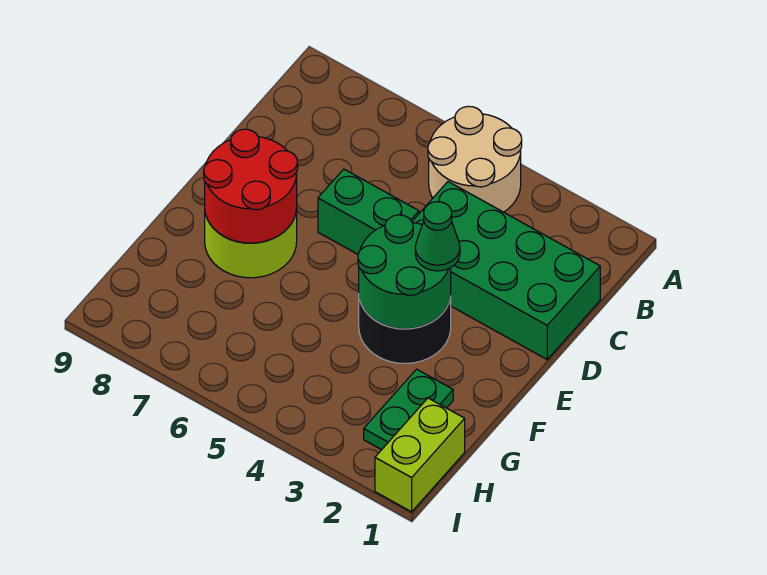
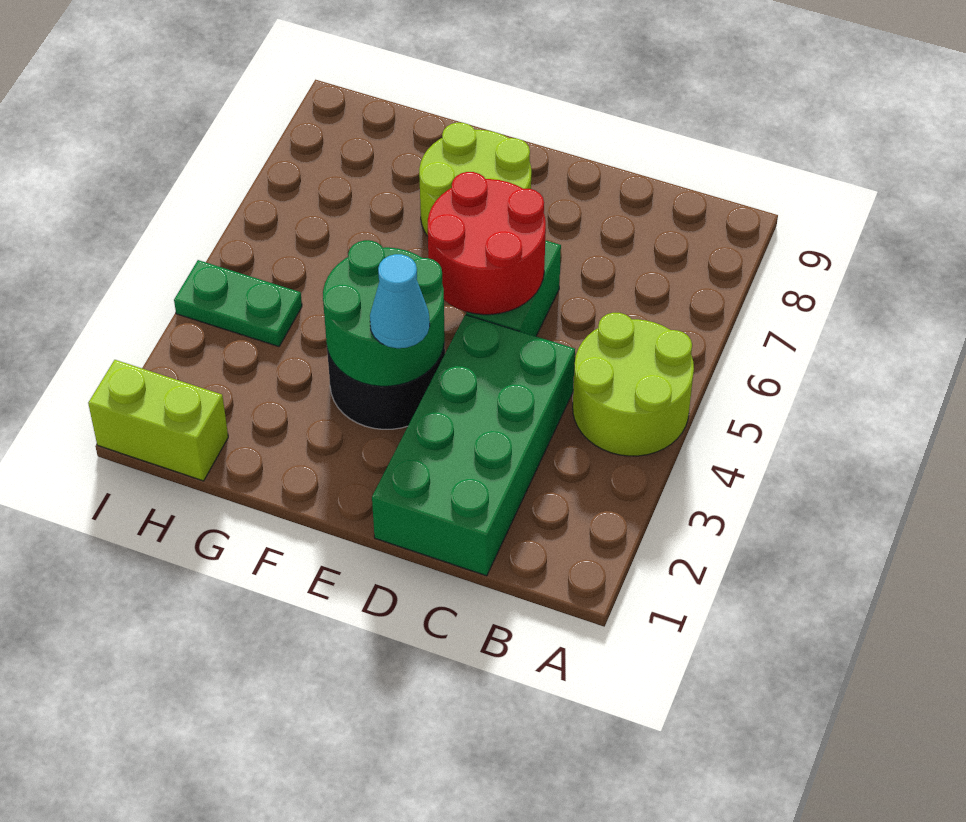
tan round brick A4:B5 level 1 -> lime round brick A4:B5 level 1
green cone E3 level 3 -> cyan cone E3 level 3
red round brick E7:F8 level 2 -> red round brick D5:E6 level 2
green plate G2:H2 level 1 -> green plate H4:I4 level 1

